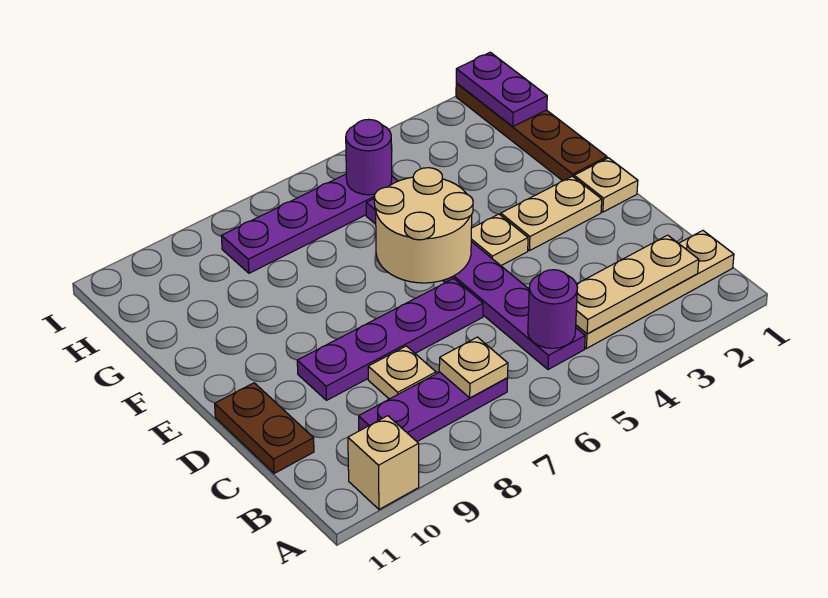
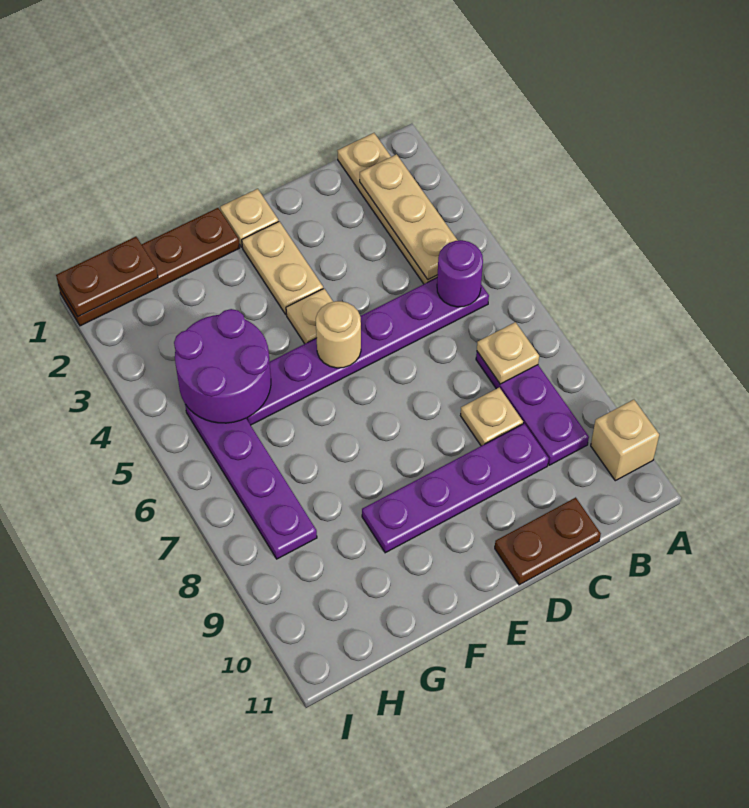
purple plate D6:D9 level 1 -> purple plate C9:F9 level 1
tan round brick E5:F6 level 2 -> tan round brick E5 level 2
purple plate H1:I1 level 2 -> brown plate H1:I1 level 2
purple round brick H5 level 2 -> purple round brick G4:H5 level 2

